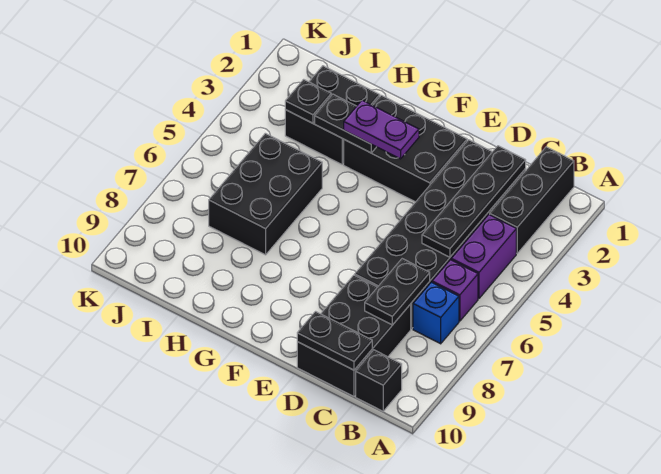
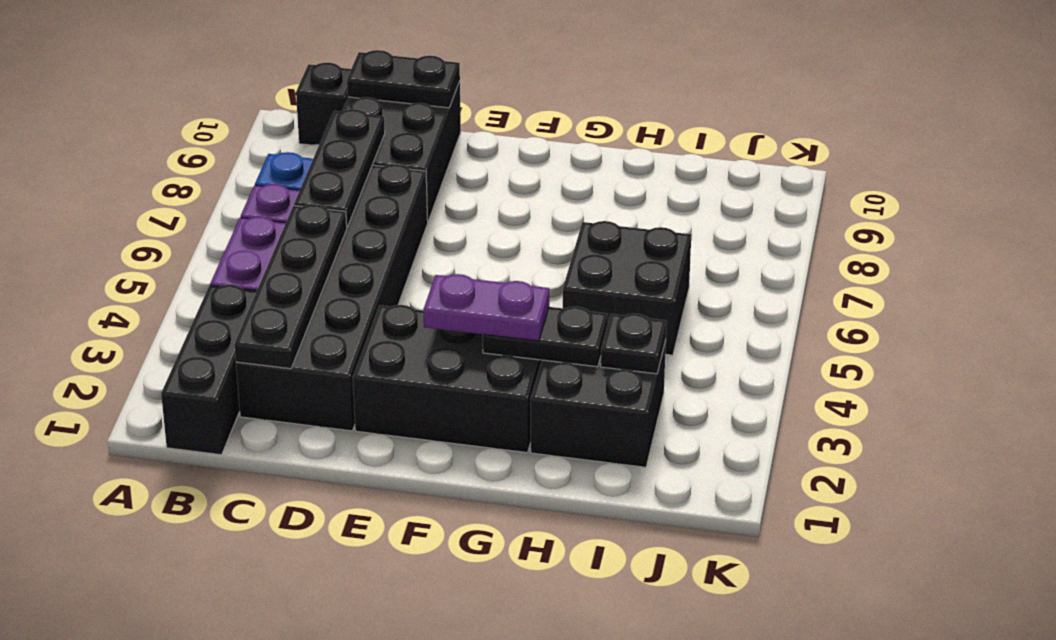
black plate C7:C8 level 2 -> black plate C6:C8 level 2
black brick H5:I7 level 1 -> black brick H5:I6 level 1

